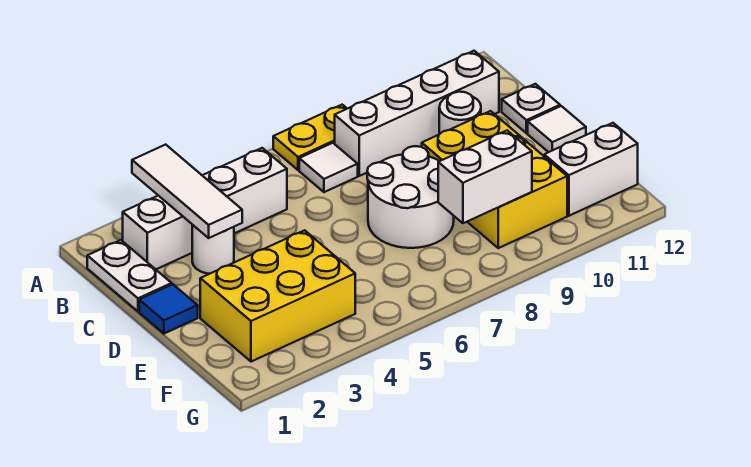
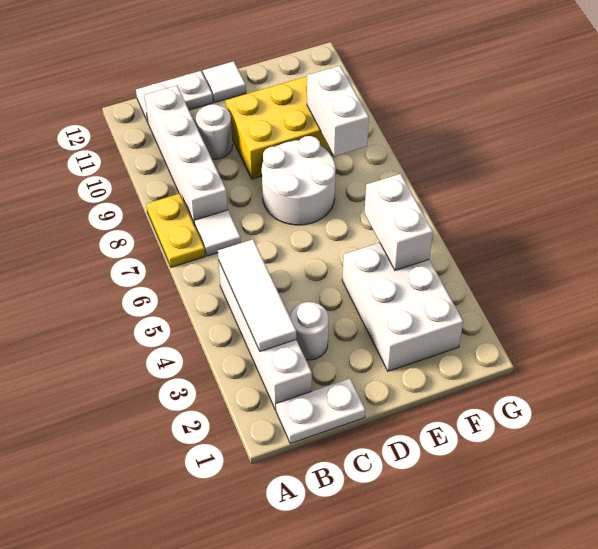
white tile A3:C3 level 2 -> white tile B3:B5 level 2
white plate C12 level 1 -> white plate B12:C12 level 1
blue tile D1 level 1 -> none
yellow brick E2:F4 level 1 -> white brick E2:F4 level 1
white brick F11:F12 level 1 -> white brick F4:F5 level 2

